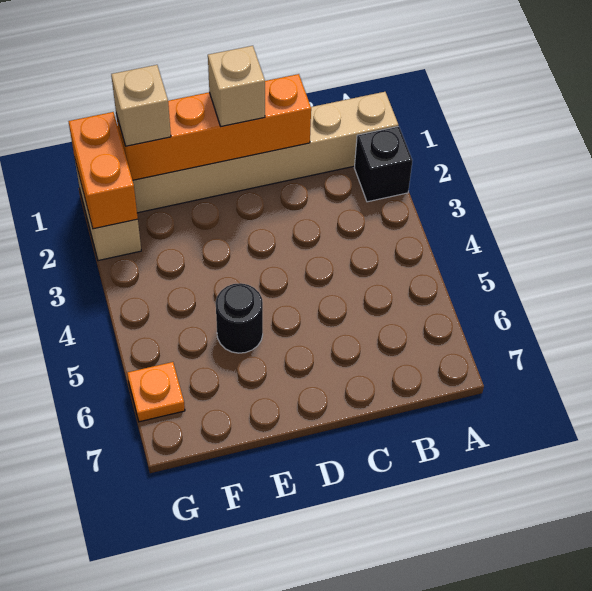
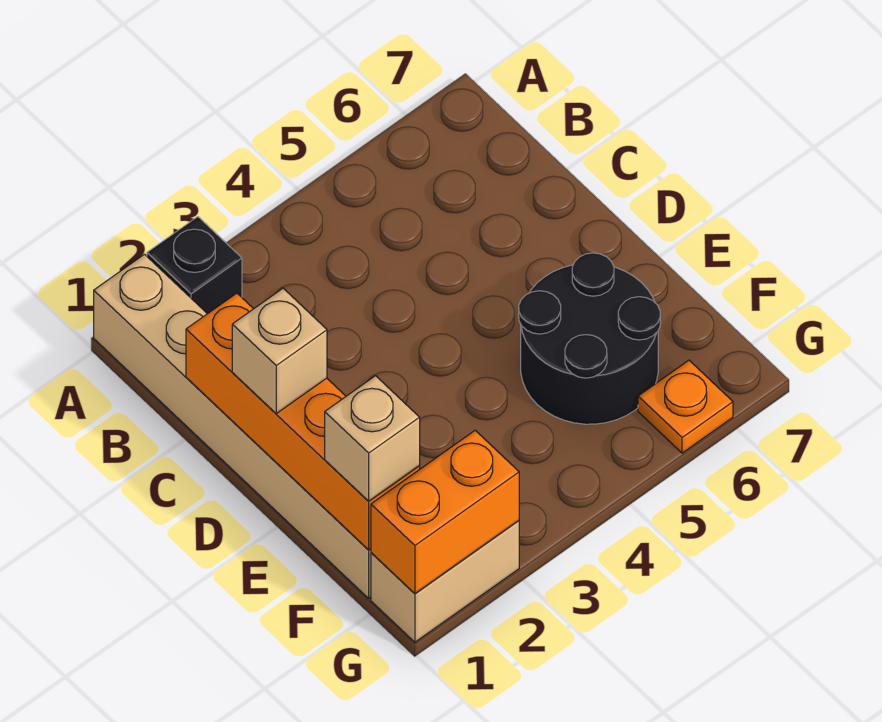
black round brick E5 level 1 -> black round brick E5:F6 level 1

